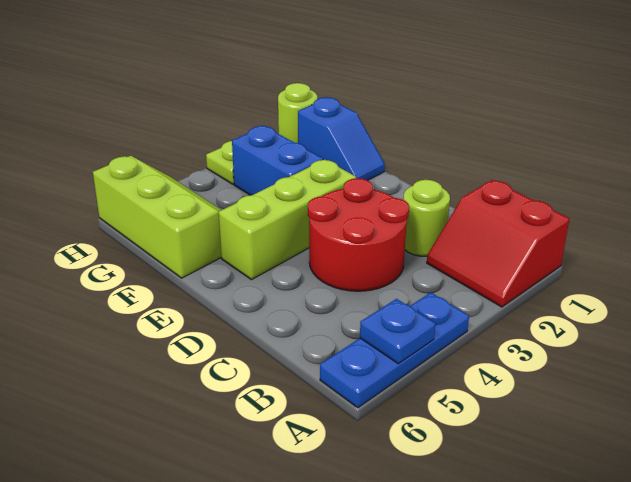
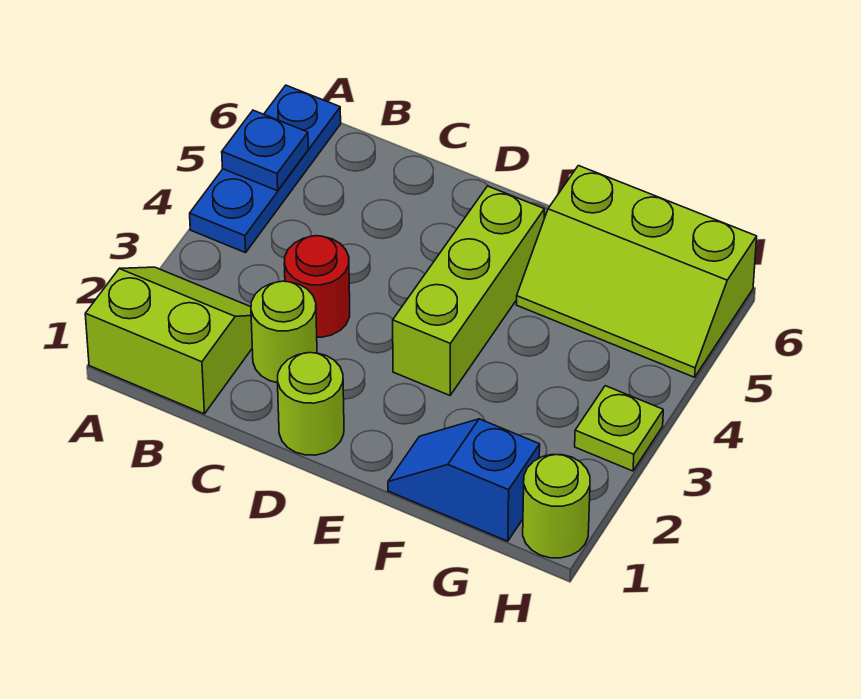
red slope A1:B2 level 1 top 1 -> lime slope A1:B2 level 1 top 1
red round brick C3:D4 level 1 -> red round brick C3 level 1
none -> lime round brick D1 level 1
blue brick F3:G3 level 1 -> none

